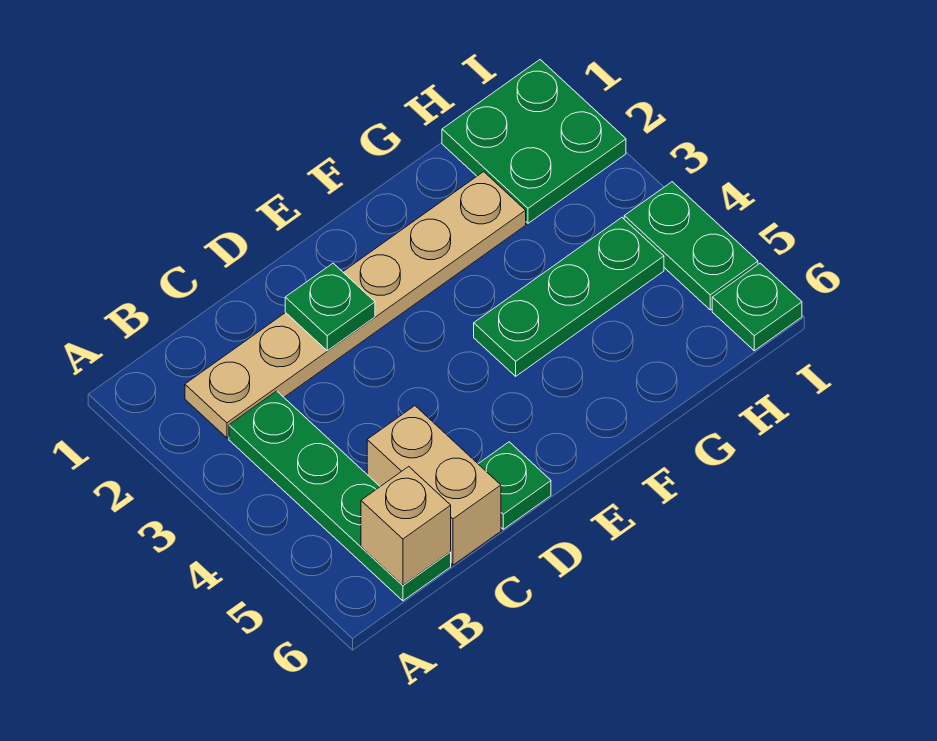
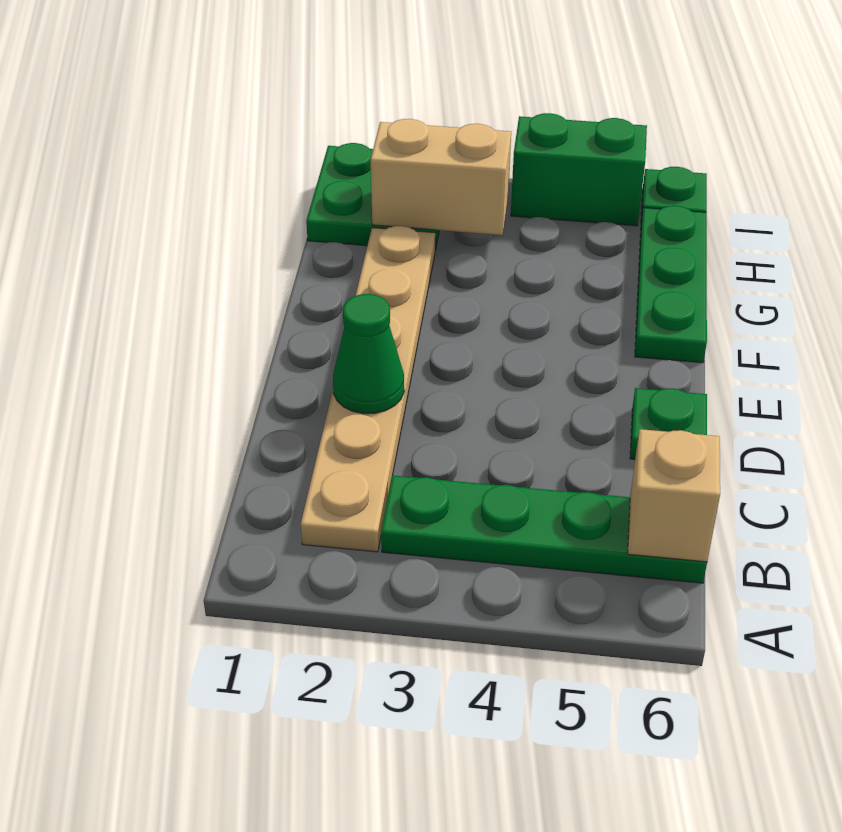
tan brick C5:C6 level 1 -> tan brick H2:H3 level 2
green plate D2 level 2 -> green cone D2 level 2
green plate F4:H4 level 1 -> green plate F6:H6 level 1
green plate I4:I5 level 1 -> green brick I4:I5 level 1

